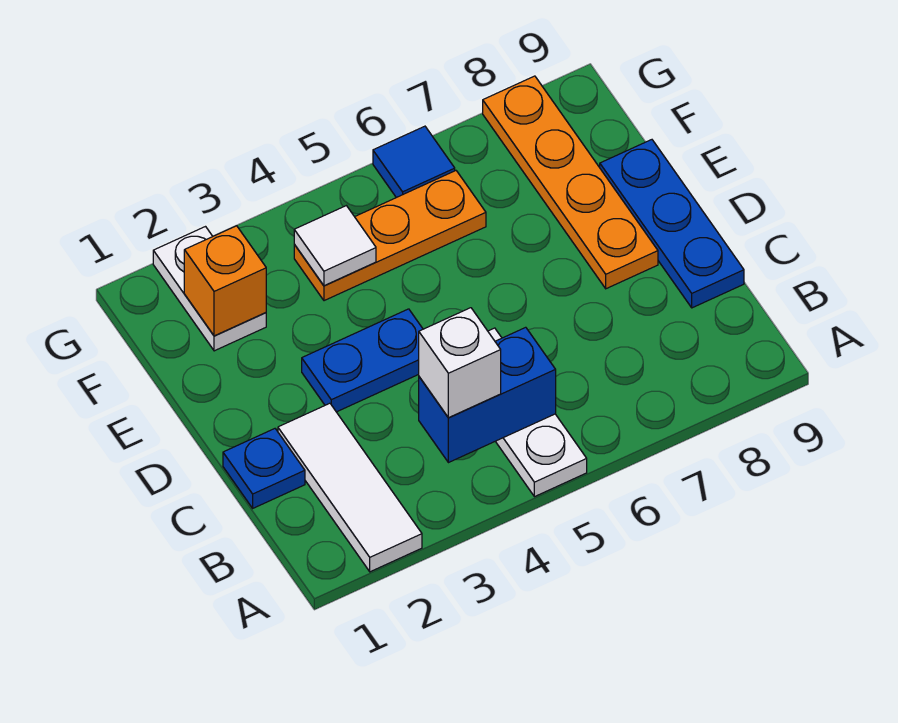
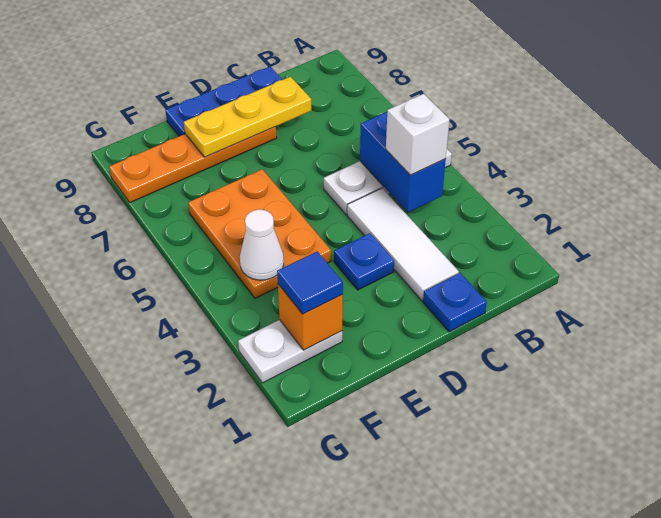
white tile A2:C2 level 1 -> white tile C2:C4 level 1
none -> yellow plate C8:E8 level 2
blue plate D3:D4 level 1 -> blue plate D3 level 1
orange plate F4:F6 level 1 -> orange plate E4:F6 level 1
white tile F4 level 2 -> white cone F4 level 2
blue tile G6 level 1 -> blue tile F2 level 3

